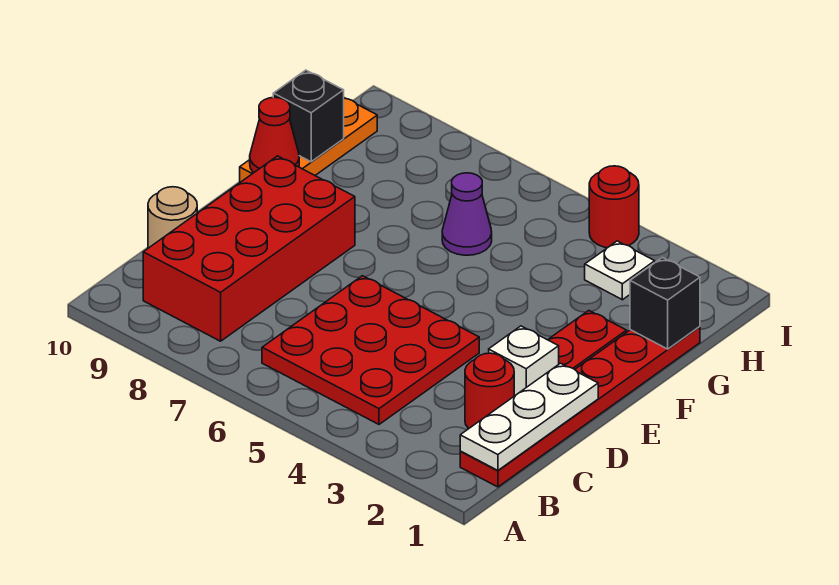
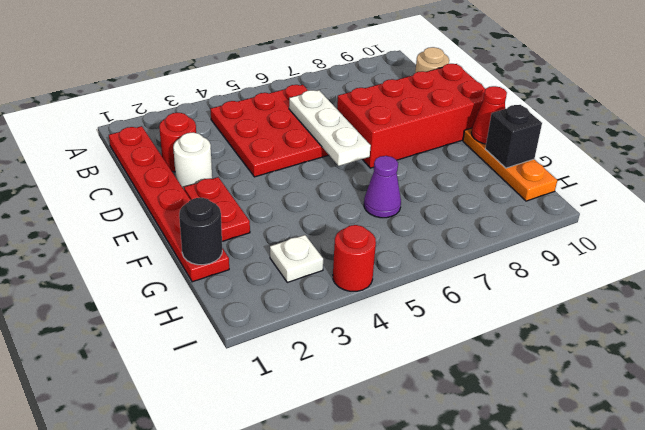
white plate B1:D1 level 2 -> white plate C6:E6 level 2
red brick B8:E9 level 1 -> red brick D7:E10 level 1
white brick D2 level 1 -> white round brick D2 level 1
black brick G1 level 2 -> black round brick G1 level 2

